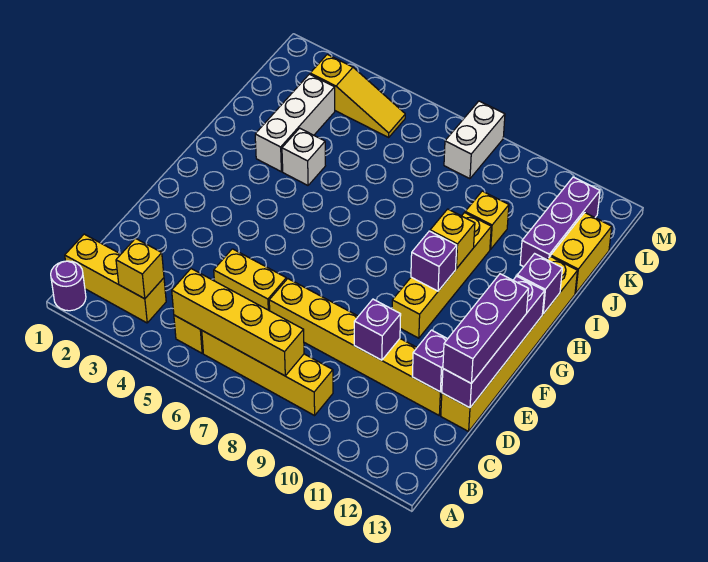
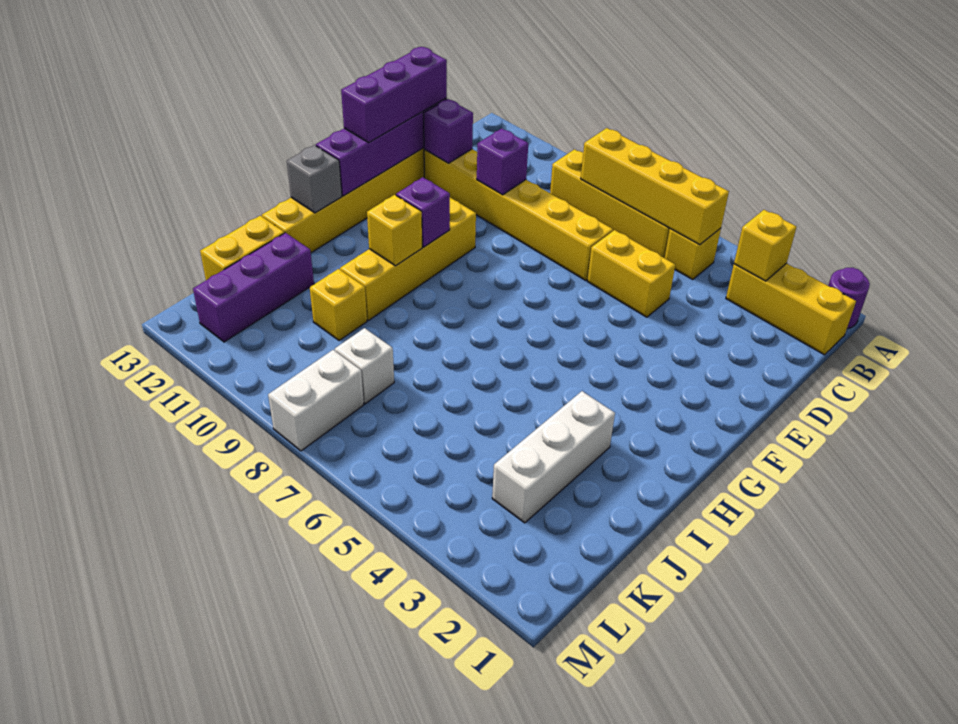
purple brick H13 level 2 -> grey brick H13 level 2
white brick I4 level 1 -> white brick K8 level 1
yellow slope L3:L5 level 1 top 3 -> none

